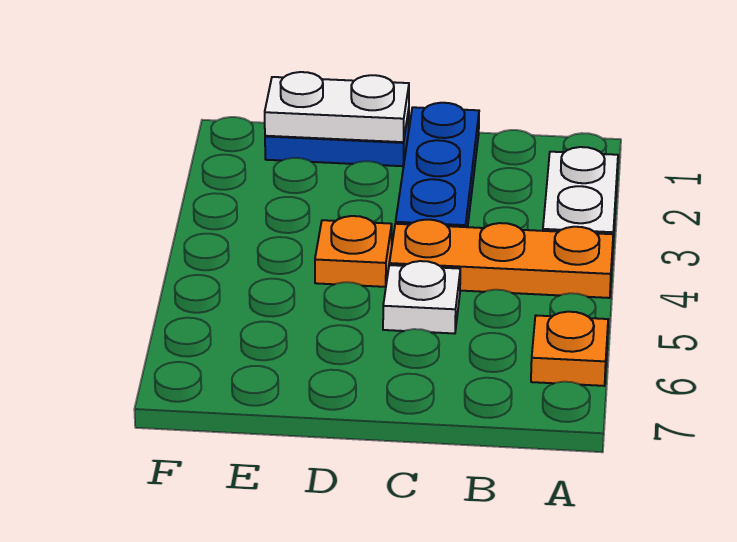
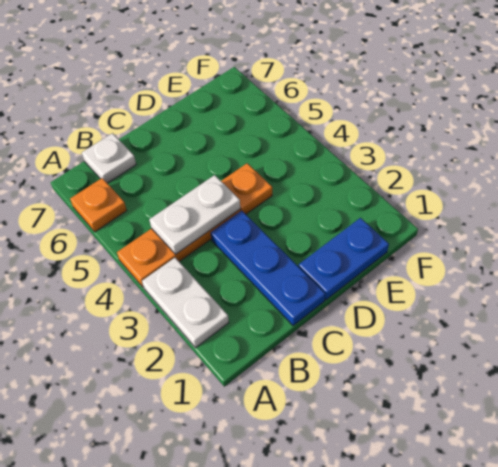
white plate C5 level 1 -> white plate B7 level 1
white plate D1:E1 level 2 -> white plate B4:C4 level 2

